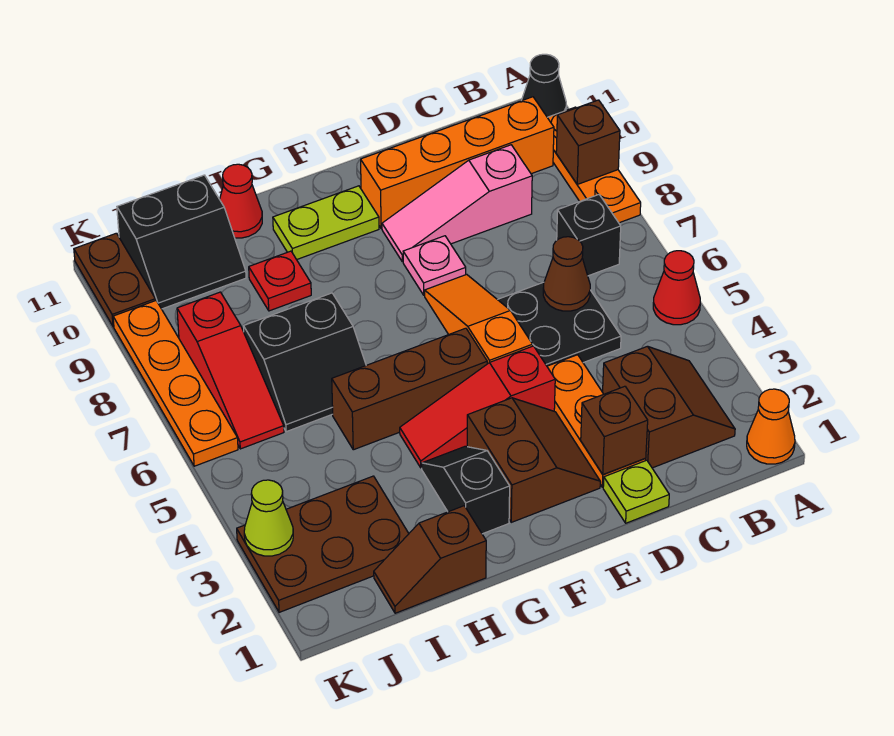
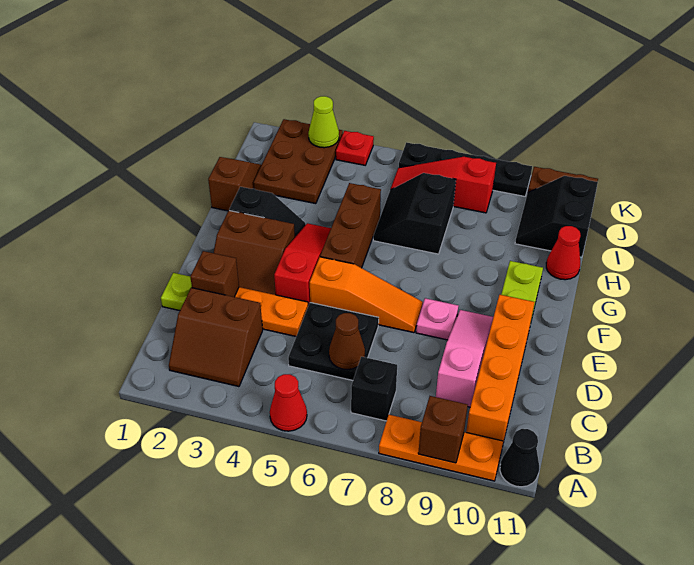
orange cone A1 level 1 -> none
red plate H9 level 1 -> red plate K4 level 1
orange plate K6:K9 level 1 -> black plate K6:K9 level 1

